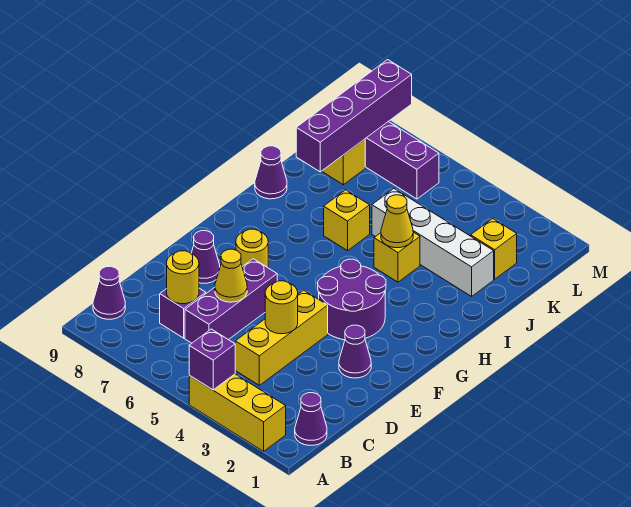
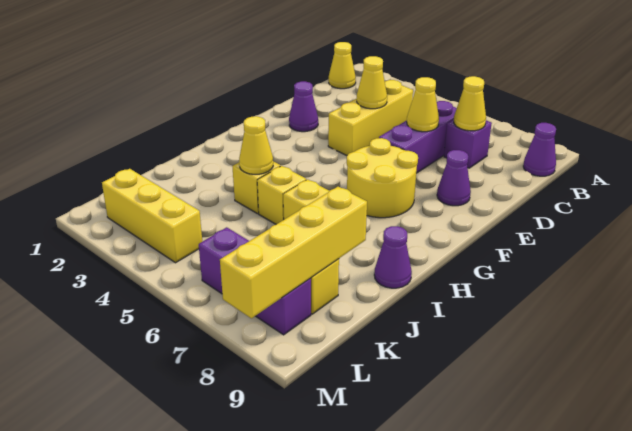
yellow brick A2:A4 level 1 -> yellow brick L2:L4 level 1
purple brick A4 level 2 -> none
purple cone B1 level 1 -> yellow cone B1 level 1
yellow round brick C7 level 2 -> yellow cone C7 level 2
yellow round brick D4 level 2 -> yellow cone D4 level 2
purple round brick F3:G4 level 1 -> none
yellow round brick F7 level 1 -> yellow round brick F6:G7 level 1
white brick J2:J5 level 1 -> none
purple brick J8:M8 level 2 -> yellow brick J8:M8 level 2
yellow brick K2 level 1 -> yellow brick I5 level 1

